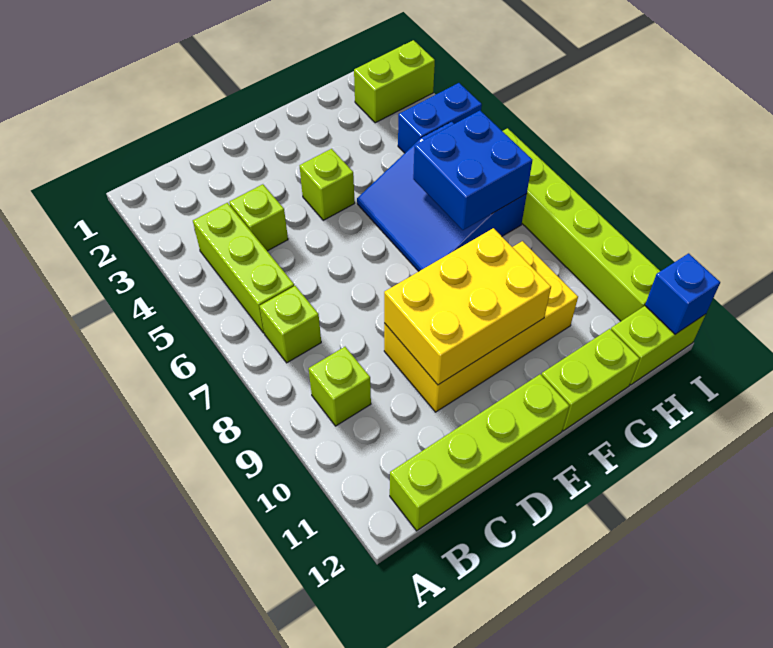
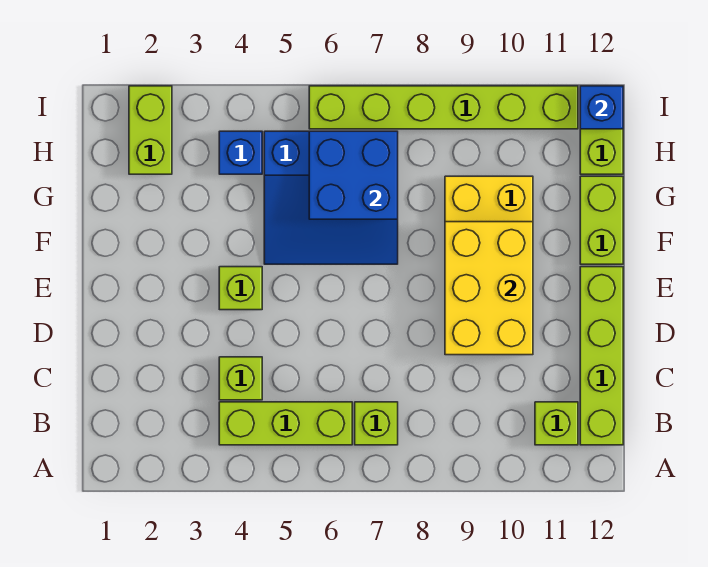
lime brick B9 level 1 -> lime brick B11 level 1
blue brick H4:I4 level 1 -> blue brick H4 level 1

